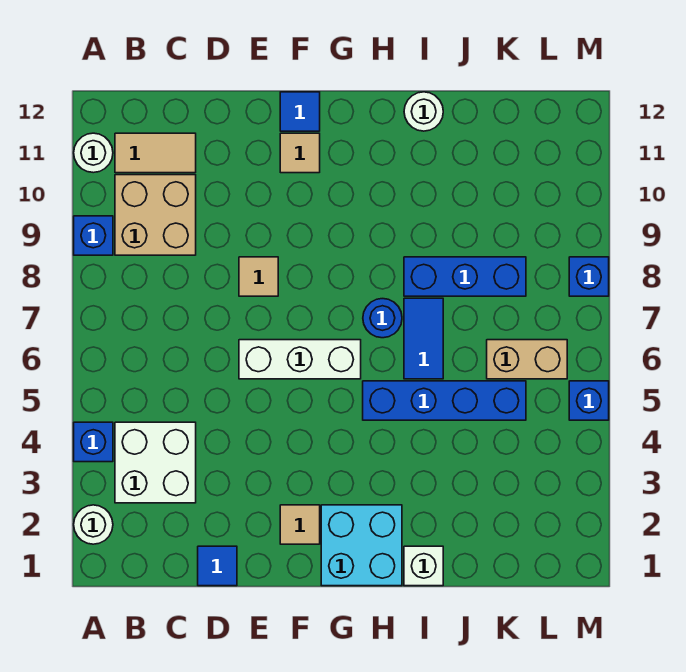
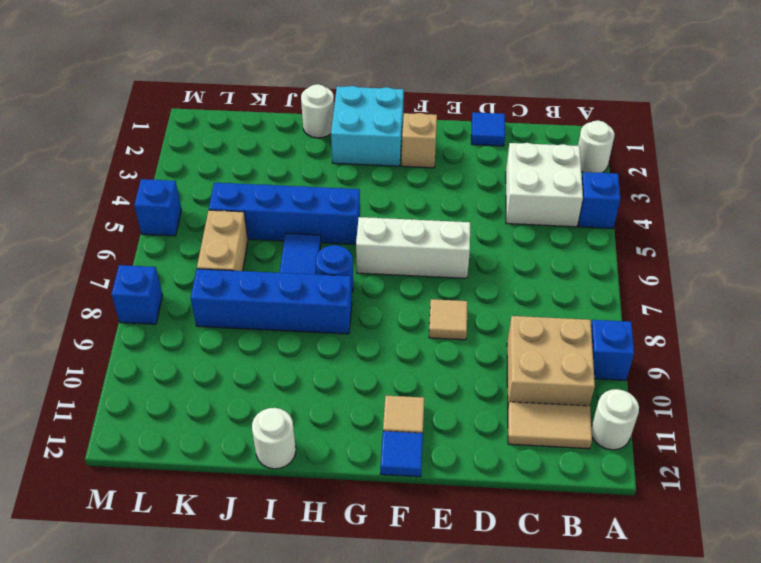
tan tile F2 level 1 -> tan brick F2 level 1
white brick I1 level 1 -> white round brick I1 level 1
blue brick I8:K8 level 1 -> blue brick H8:K8 level 1
tan brick K6:L6 level 1 -> tan brick K6:K7 level 1

